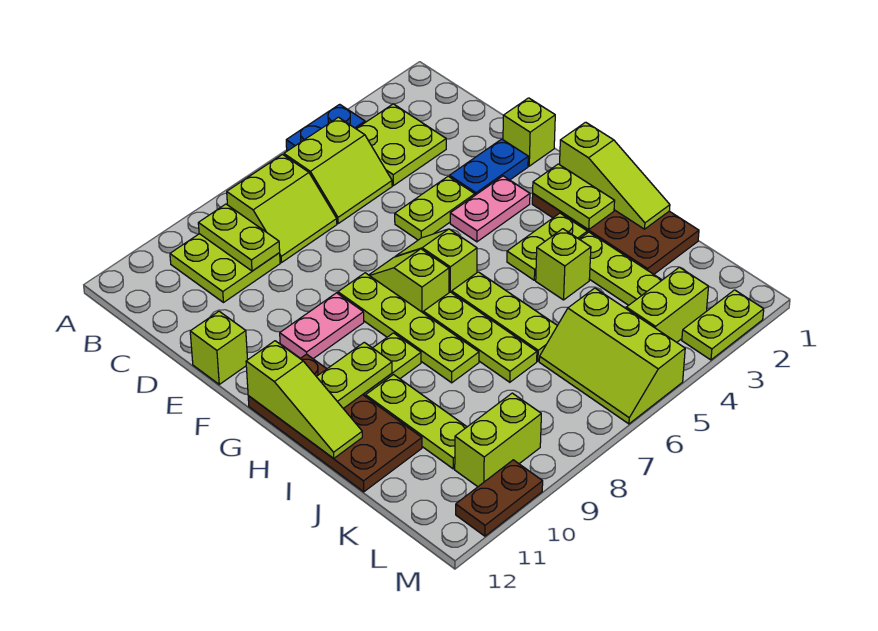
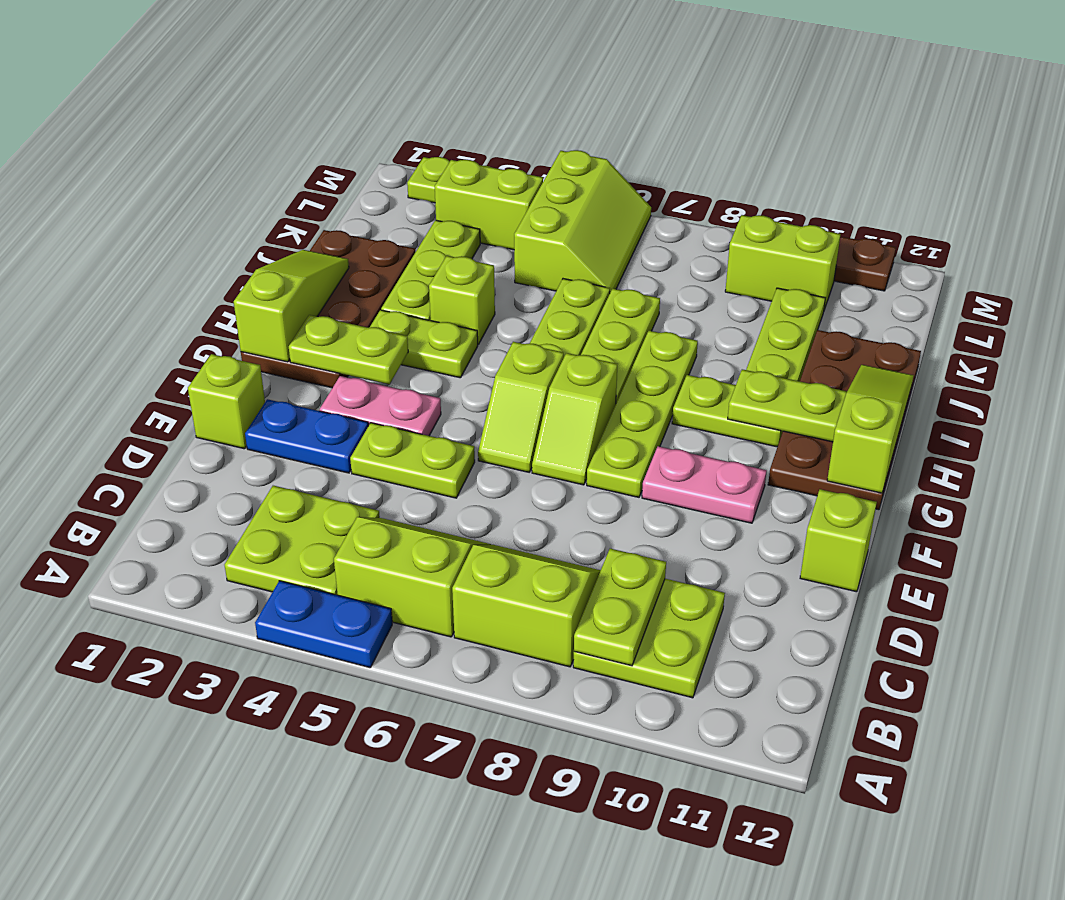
lime plate G2:H2 level 2 -> lime plate G2:G3 level 2

